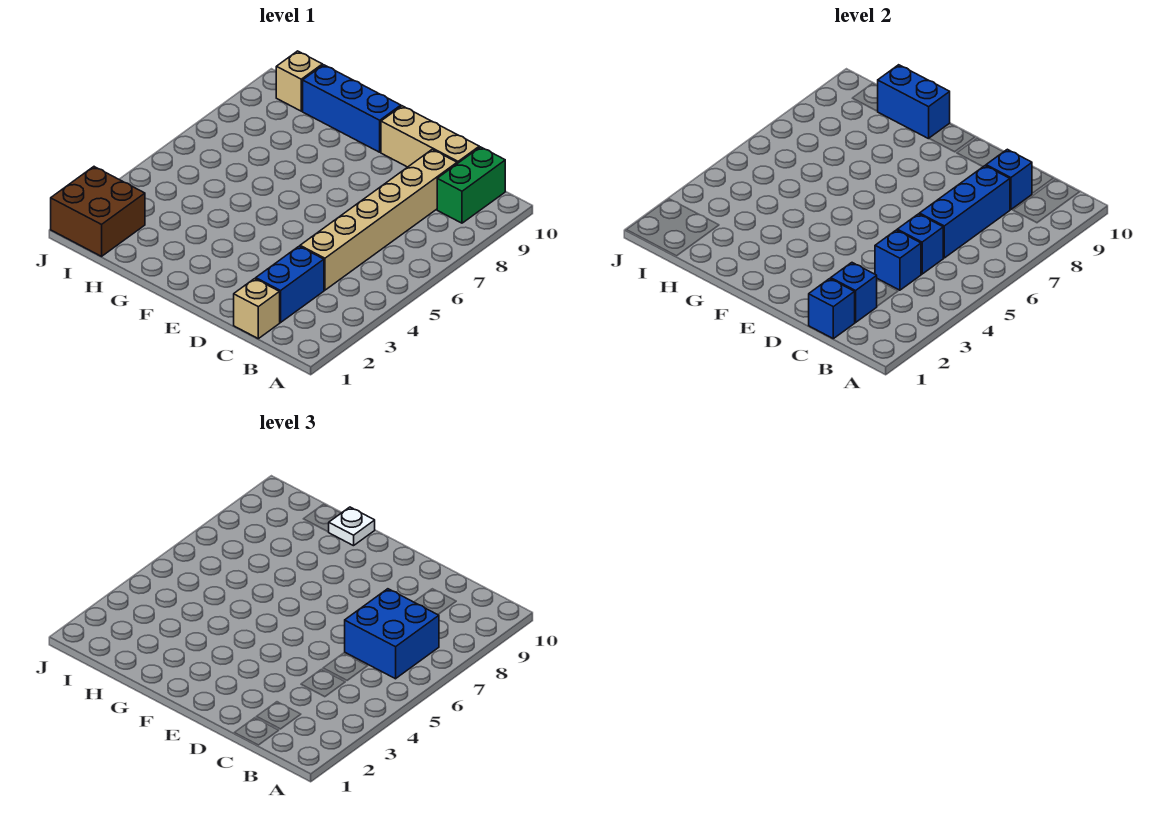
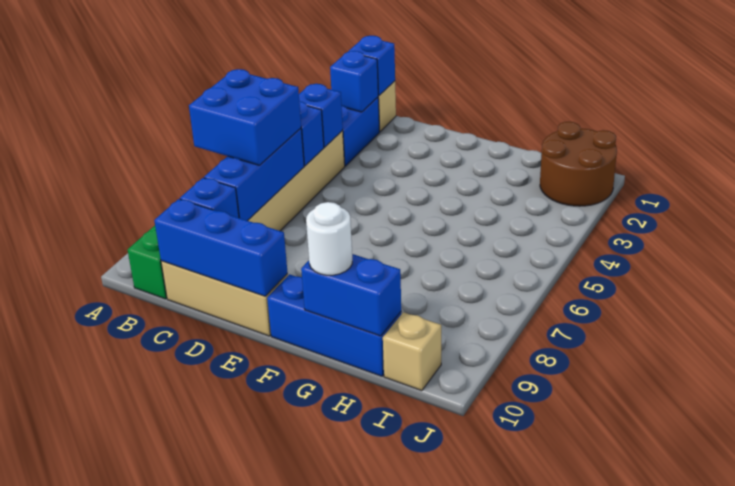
none -> blue brick C10:E10 level 2
white plate G10 level 3 -> white round brick G10 level 3
brown brick I1:J2 level 1 -> brown round brick I1:J2 level 1

